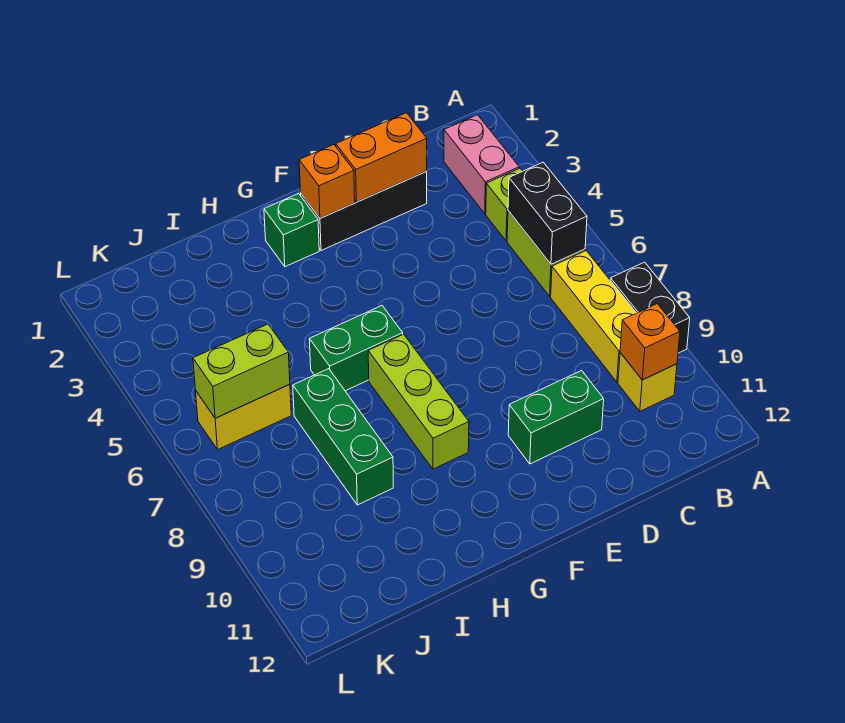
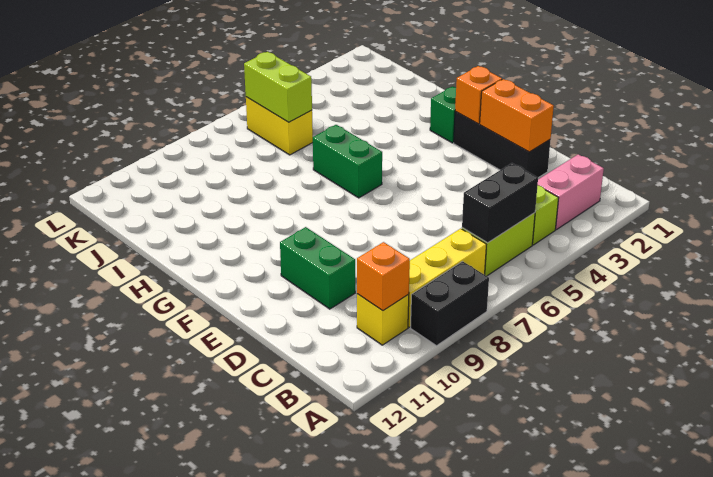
lime brick G7:G9 level 1 -> none
green brick I7:I9 level 1 -> none

